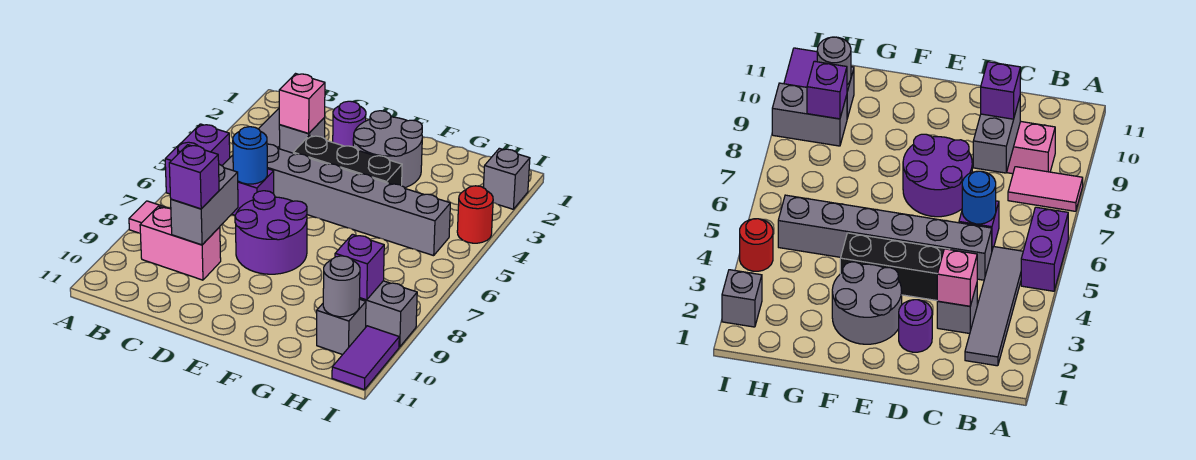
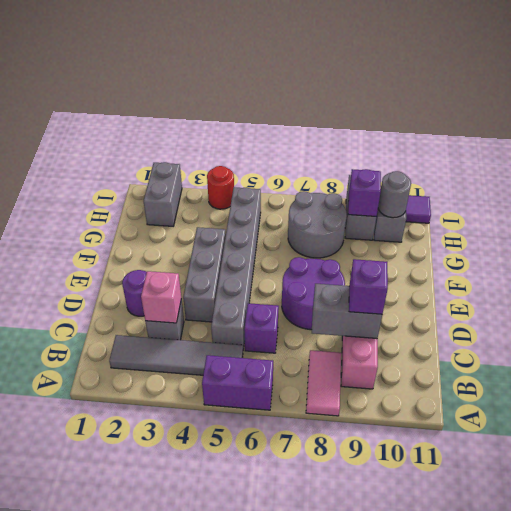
blue round brick C6 level 2 -> none
black brick D4:F4 level 1 -> grey brick D4:F4 level 1
grey round brick E2:F3 level 1 -> grey round brick G7:H8 level 1
grey brick I2 level 1 -> grey brick H2:I2 level 1

